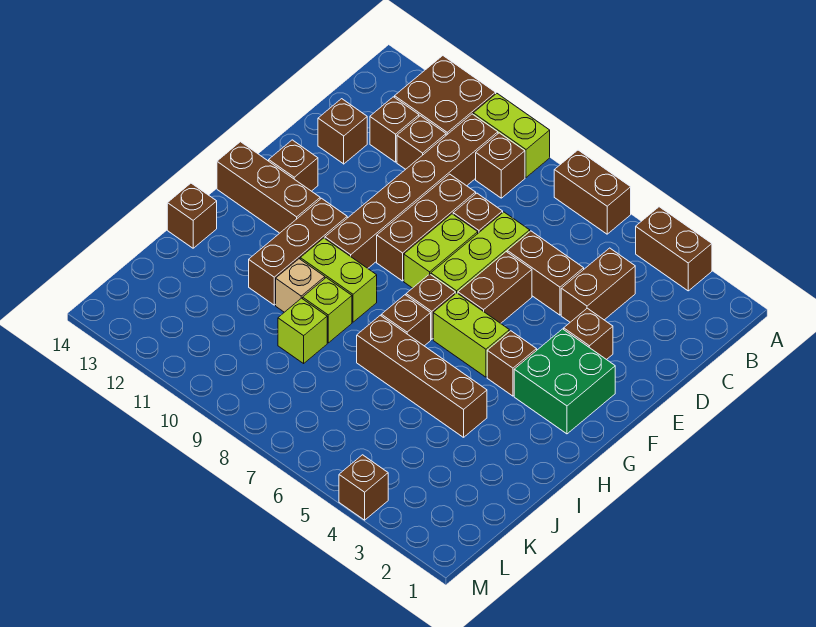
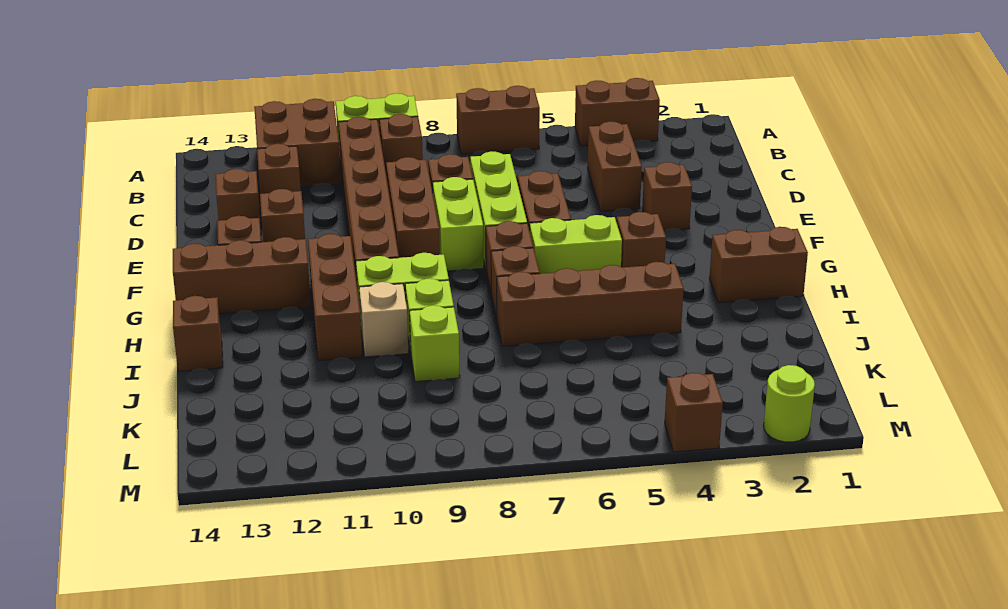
brown brick C11 level 1 -> brown brick E12 level 1
brown brick D5:D6 level 1 -> brown brick H1:H2 level 1
green brick F2:G3 level 1 -> none
none -> lime round brick M2 level 1

